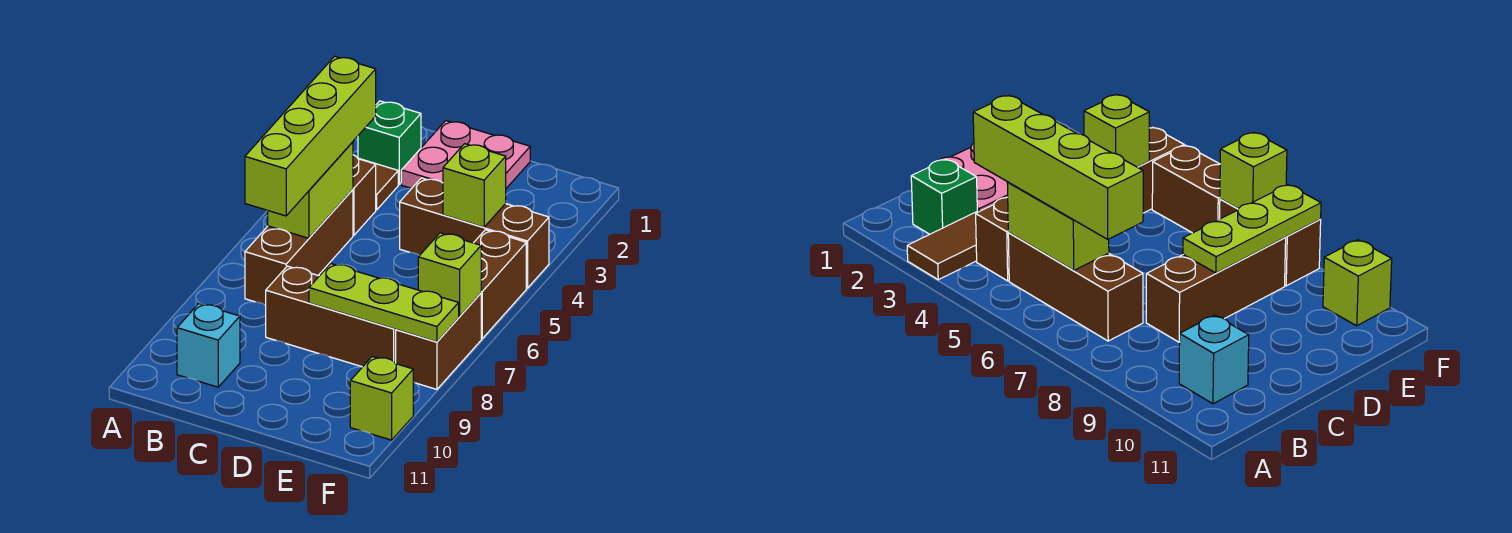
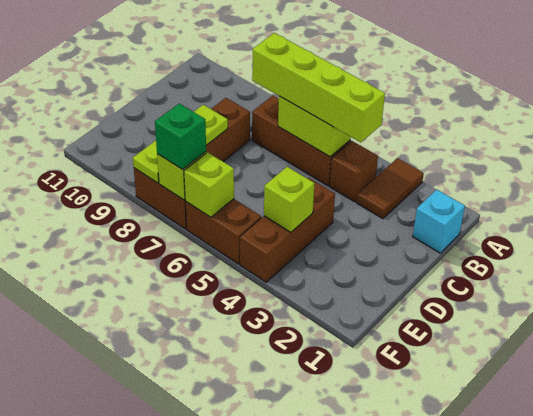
green brick B2 level 1 -> green brick F7 level 3
cyan brick B10 level 1 -> cyan brick B1 level 1
pink plate C1:D2 level 1 -> none
lime brick F10 level 1 -> lime brick F6 level 2

